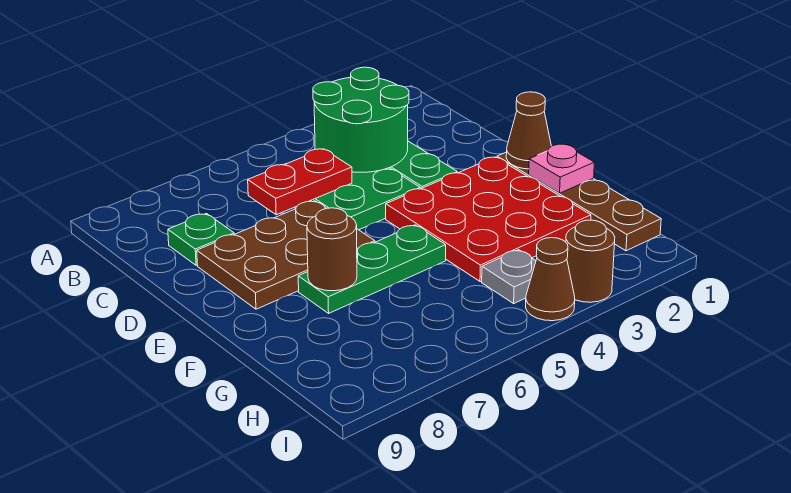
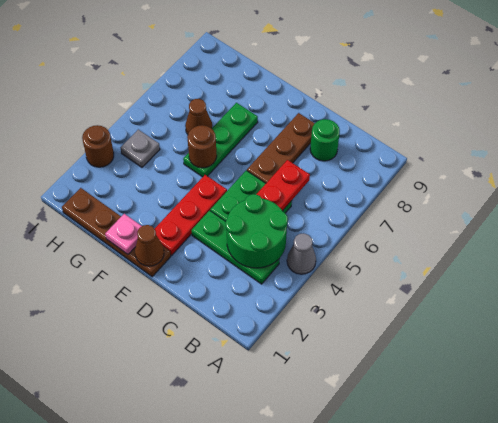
none -> grey cone A4 level 1
green plate C8 level 1 -> green round brick C8 level 1
brown plate D6:E8 level 1 -> brown plate D6:D8 level 1
red plate E2:G4 level 1 -> red plate E2:E4 level 1
brown round brick F7 level 2 -> brown round brick F5 level 2
brown cone I4 level 1 -> brown cone G6 level 1

